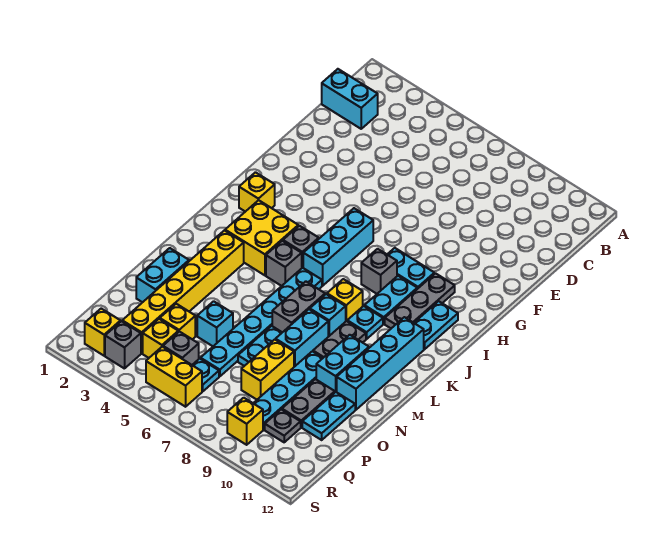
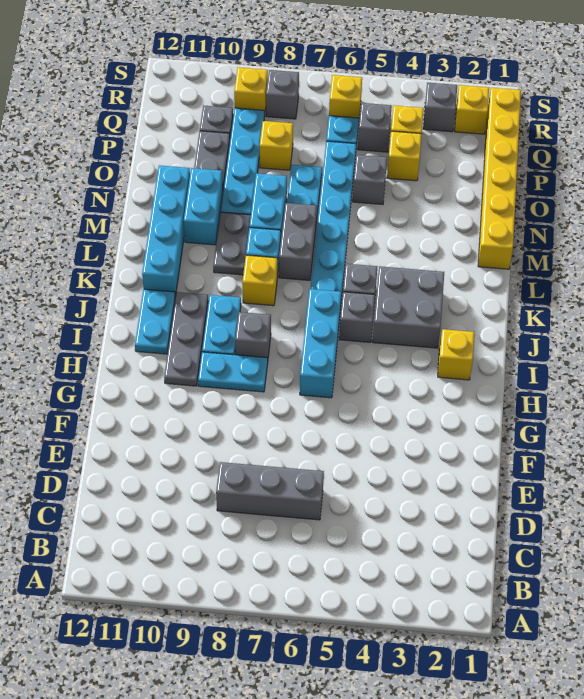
cyan brick C1:C2 level 1 -> none
none -> grey brick D6:D8 level 1
yellow brick J3:K4 level 1 -> grey brick J3:K4 level 1
cyan plate K9 level 1 -> none
yellow brick L3:Q3 level 1 -> yellow brick M1:R1 level 1
cyan brick N2:O2 level 1 -> none
cyan brick O5 level 1 -> grey brick O5 level 1
yellow brick O8:P8 level 1 -> yellow brick P8 level 1
cyan plate O11:P11 level 1 -> none
yellow brick R5:R6 level 1 -> yellow brick R6 level 1
none -> grey brick R8 level 1

